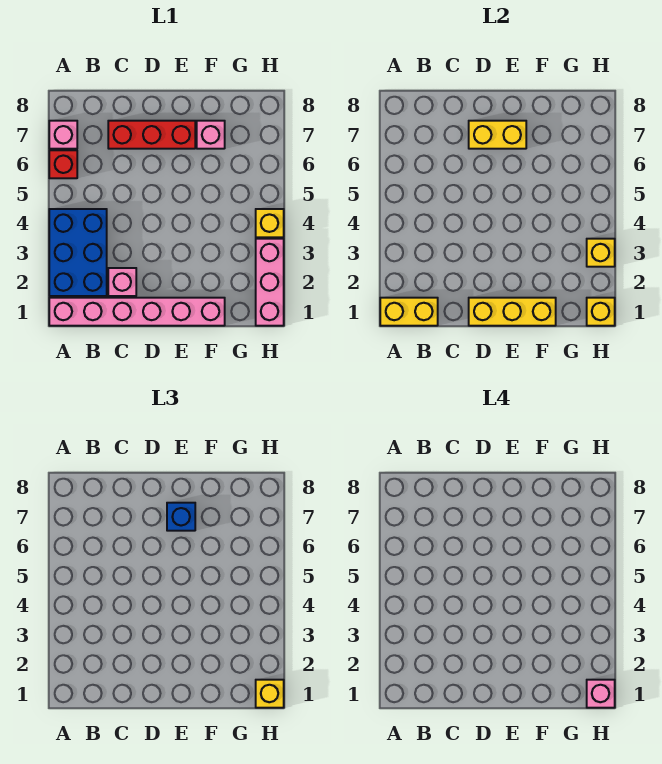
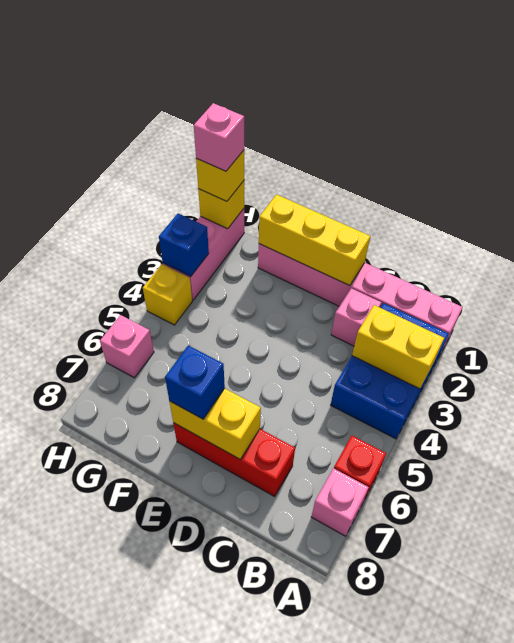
yellow brick A1:B1 level 2 -> yellow brick A3:B3 level 2
pink brick F7 level 1 -> pink brick H6 level 1
yellow brick H3 level 2 -> blue brick H3 level 2

